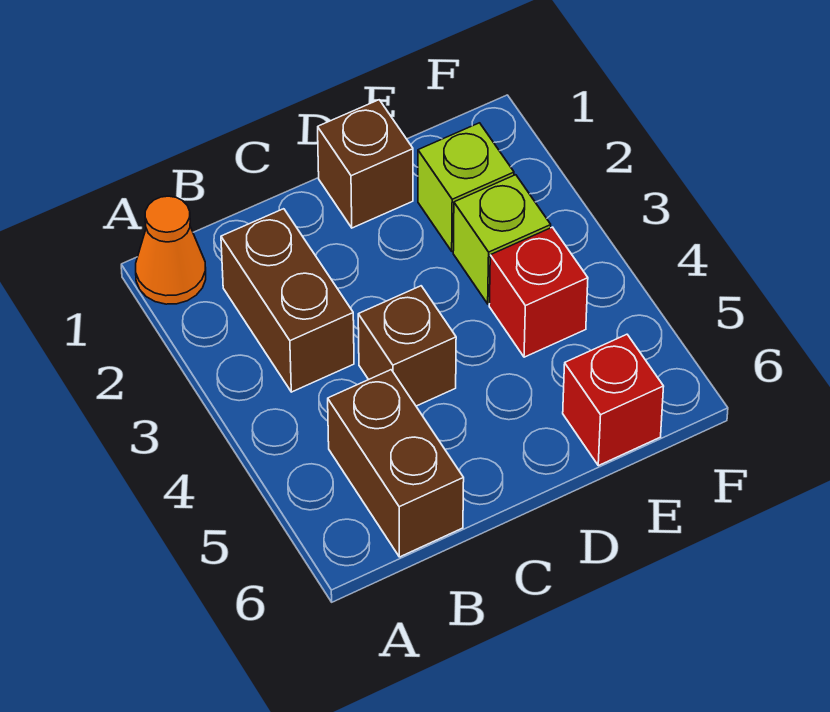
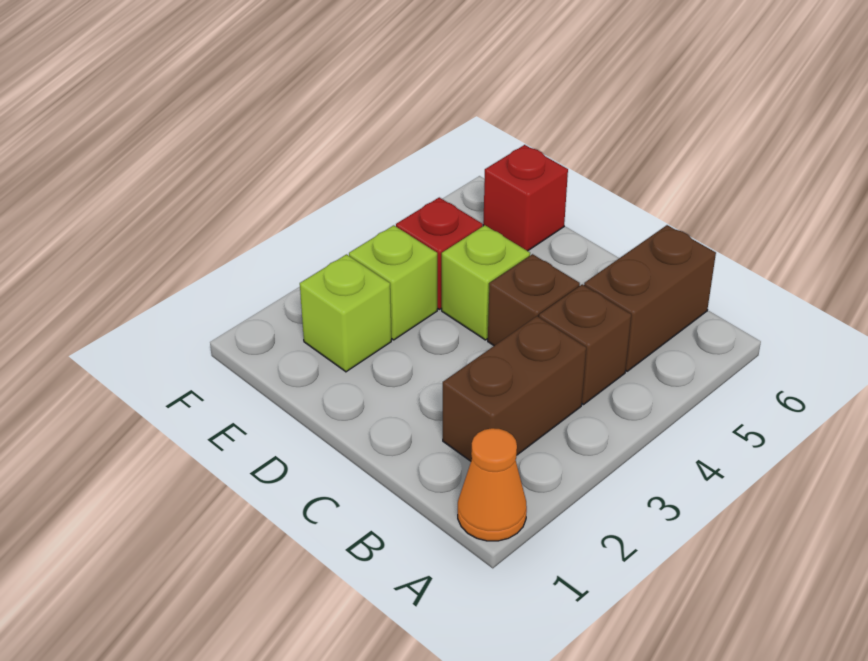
brown brick D1 level 1 -> brown brick B4 level 1
none -> lime brick D4 level 1

